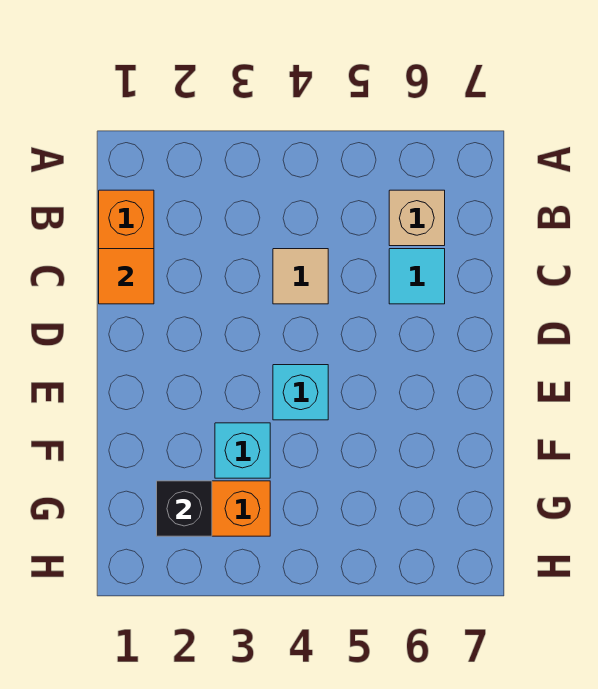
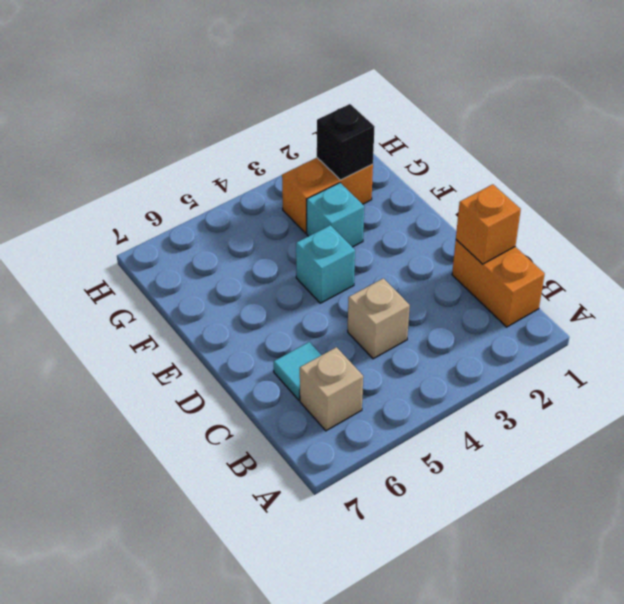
orange tile C1 level 2 -> orange brick C1 level 2
tan tile C4 level 1 -> tan brick C4 level 1

